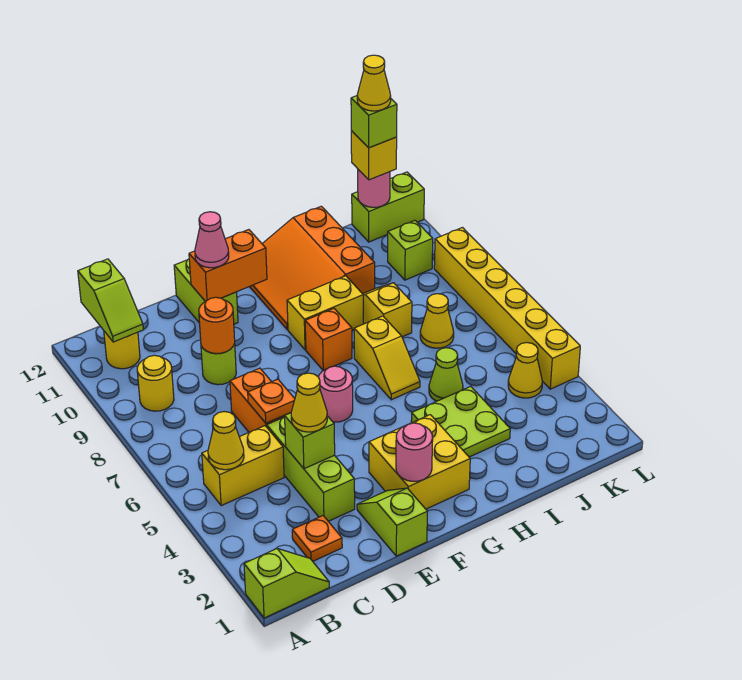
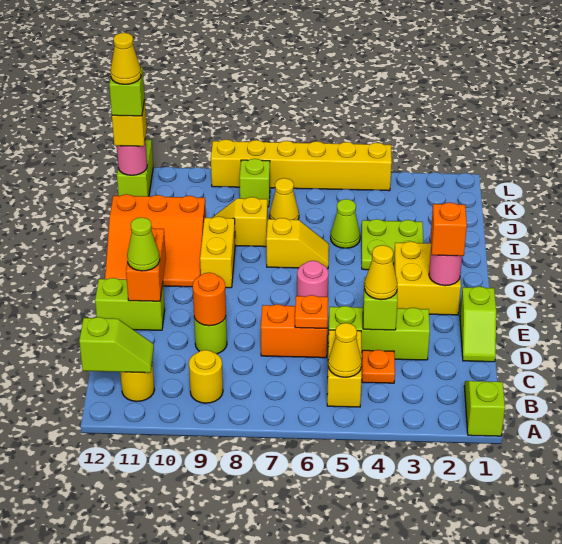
orange plate C2 level 1 -> orange plate C4 level 1
lime slope E1:E2 level 1 top 1 -> lime slope D1:E1 level 1 top E
pink cone E11 level 3 -> lime cone E11 level 3
orange brick G8 level 1 -> orange brick F2 level 3
yellow cone K4 level 1 -> none
lime brick K10 level 1 -> lime brick K8 level 1

